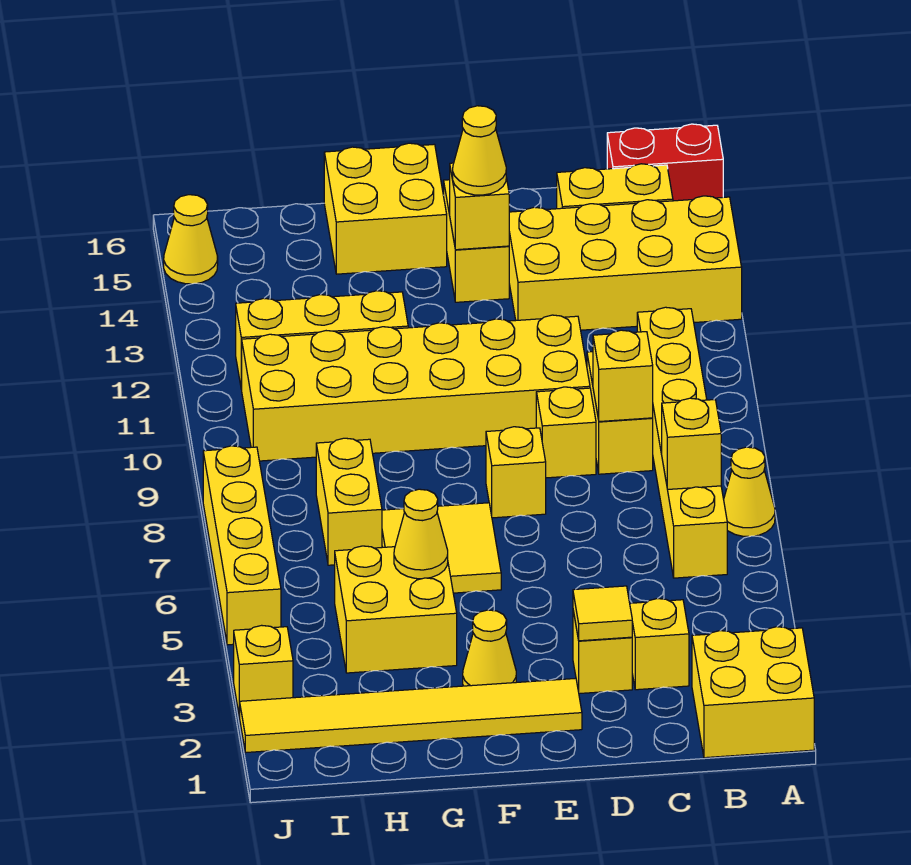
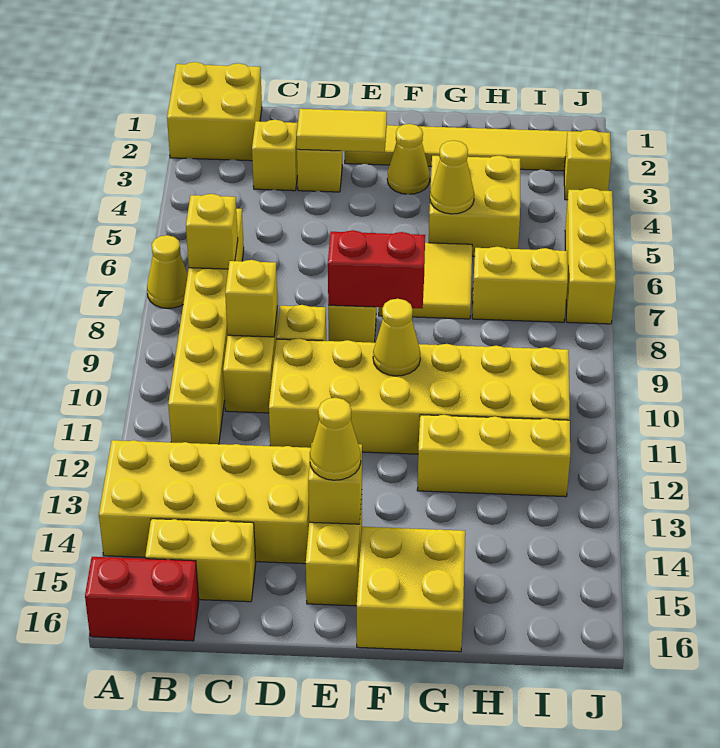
yellow tile D3 level 2 -> yellow tile D3:E3 level 2
none -> red brick E8:F8 level 2
yellow brick H7:H8 level 1 -> yellow brick H7:I7 level 1
yellow brick J5:J8 level 1 -> yellow brick J5:J7 level 1
yellow cone J15 level 1 -> yellow cone F10 level 2

